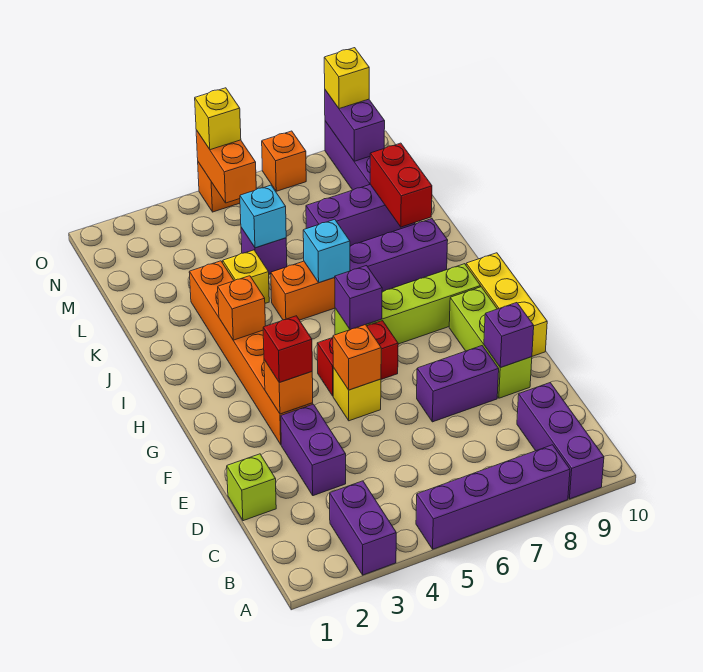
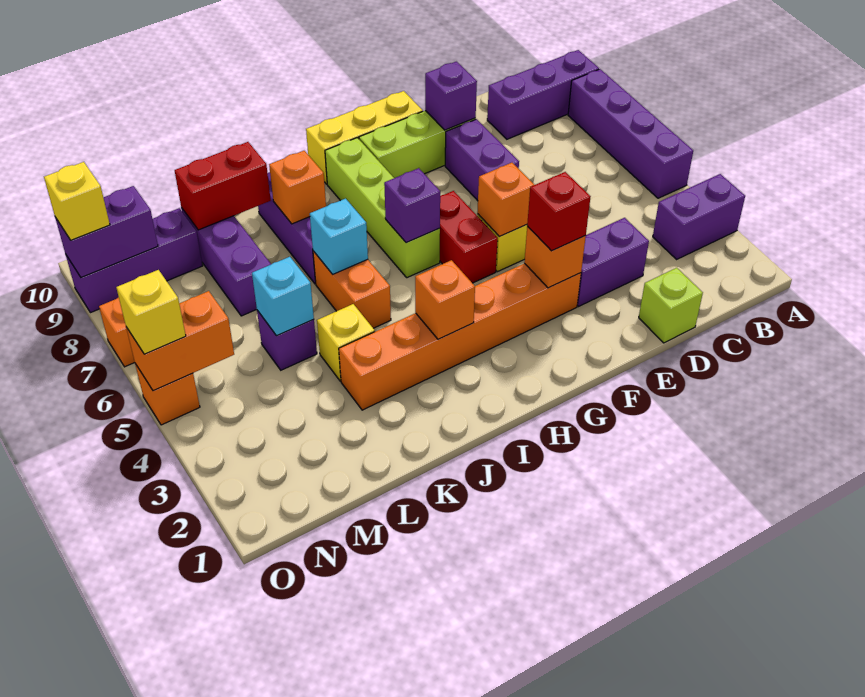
none -> orange brick J8 level 2

